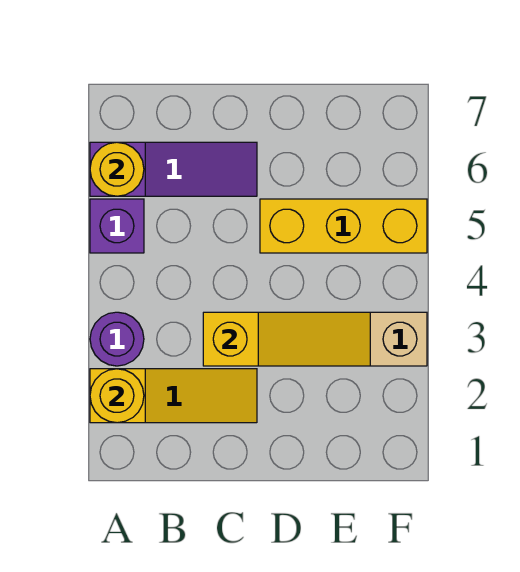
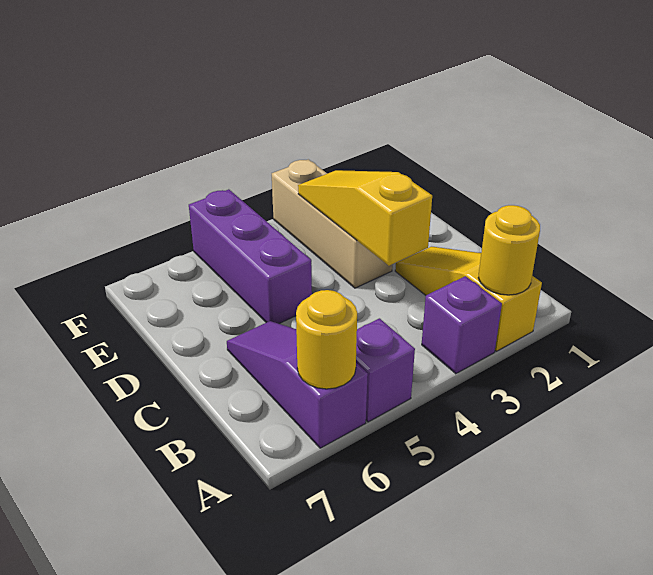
purple round brick A3 level 1 -> purple brick A3 level 1
yellow brick D5:F5 level 1 -> purple brick D5:F5 level 1

